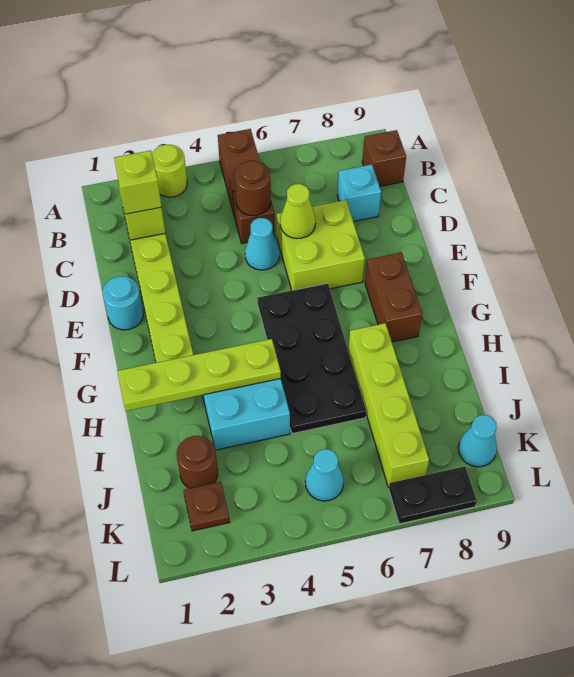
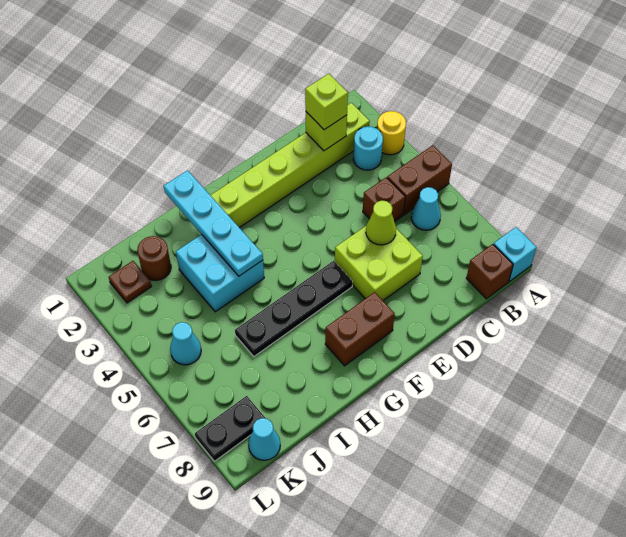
lime round brick A3 level 1 -> yellow round brick A3 level 1
brown round brick C5 level 2 -> none
cyan brick C8 level 1 -> cyan brick A9 level 1
cyan cone D5 level 1 -> cyan cone B6 level 1
cyan round brick E1 level 1 -> cyan round brick B3 level 1
black plate F5:I6 level 1 -> black plate F6:I6 level 1
lime plate H1:H4 level 2 -> cyan plate H1:H4 level 2
lime brick H7:K7 level 1 -> none
black plate L7:L8 level 1 -> black plate K8:L8 level 1

